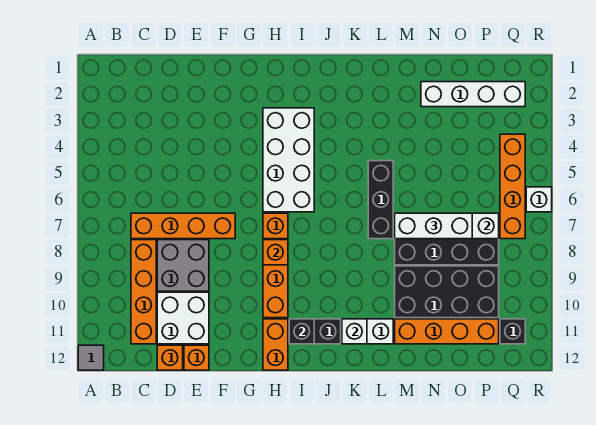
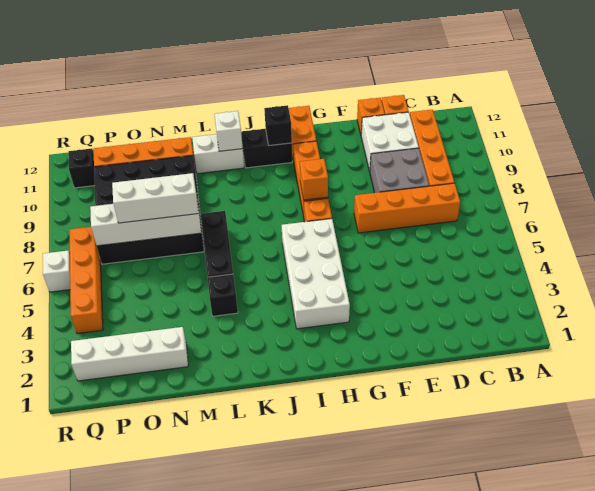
grey tile A12 level 1 -> none
none -> black brick L4 level 1

